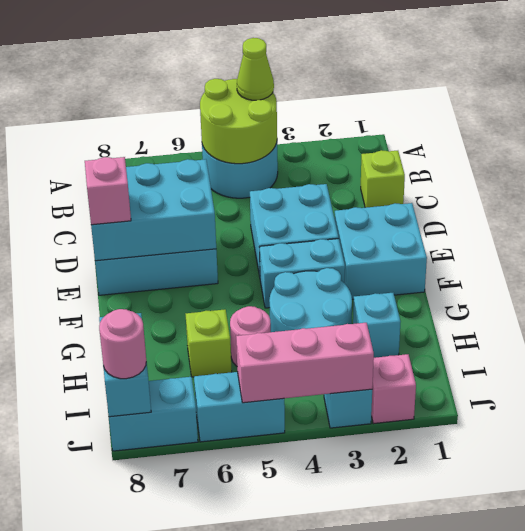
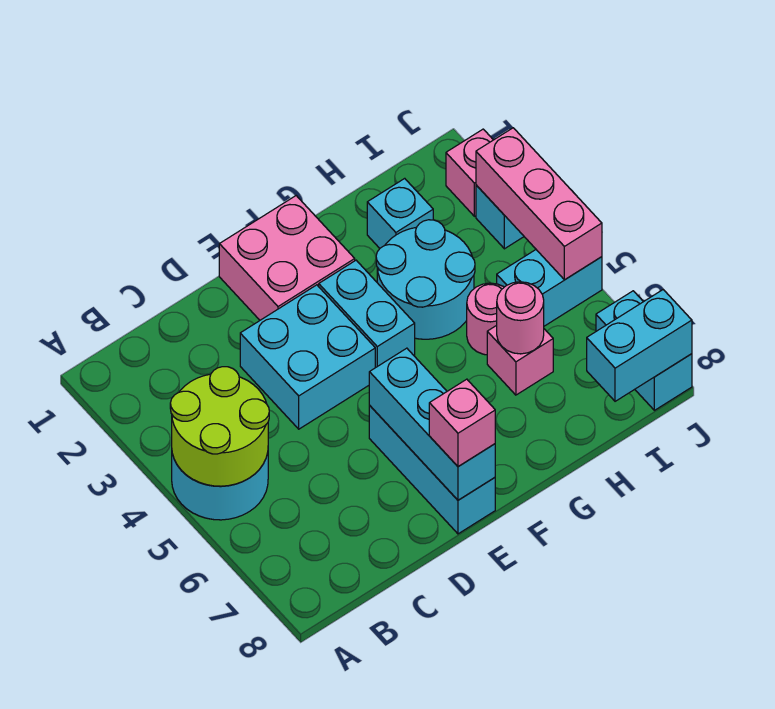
lime cone A4 level 3 -> none
lime brick C1 level 1 -> none
cyan brick D6:E8 level 2 -> cyan brick E6:E8 level 2
cyan brick E1:F2 level 1 -> pink brick E1:F2 level 1
lime brick H6 level 1 -> pink brick H6 level 1
cyan brick J5:J6 level 1 -> cyan brick I5:J5 level 1
pink round brick J8 level 3 -> pink round brick H6 level 2

